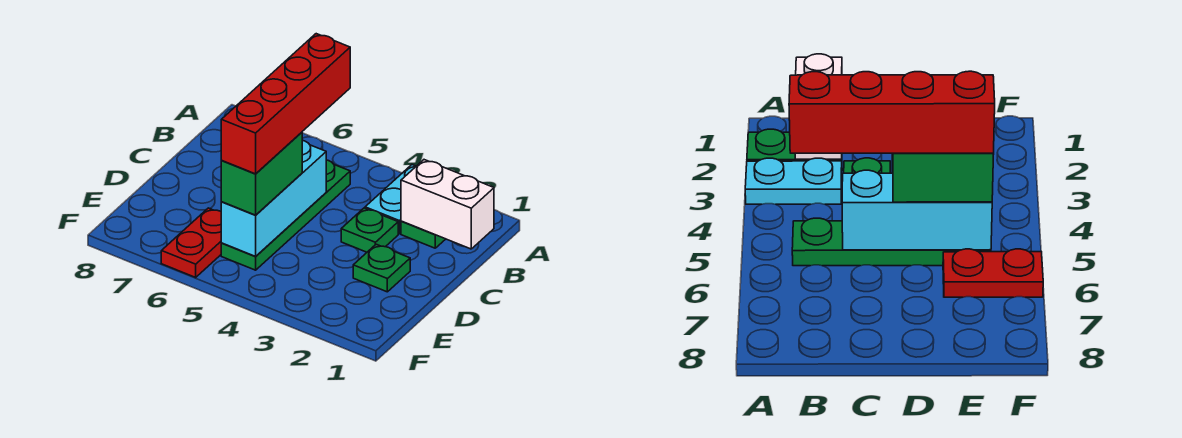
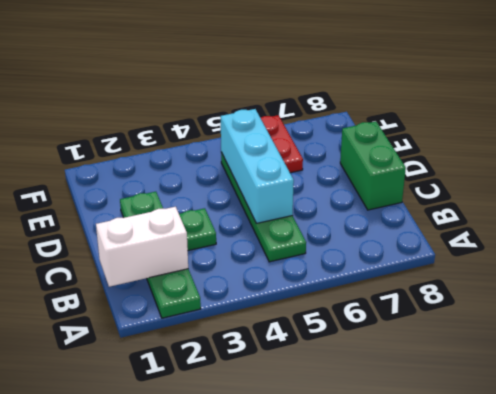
cyan plate A3:B3 level 1 -> none
red brick B5:E5 level 4 -> none
green brick D5:E5 level 3 -> green brick C8:D8 level 1

